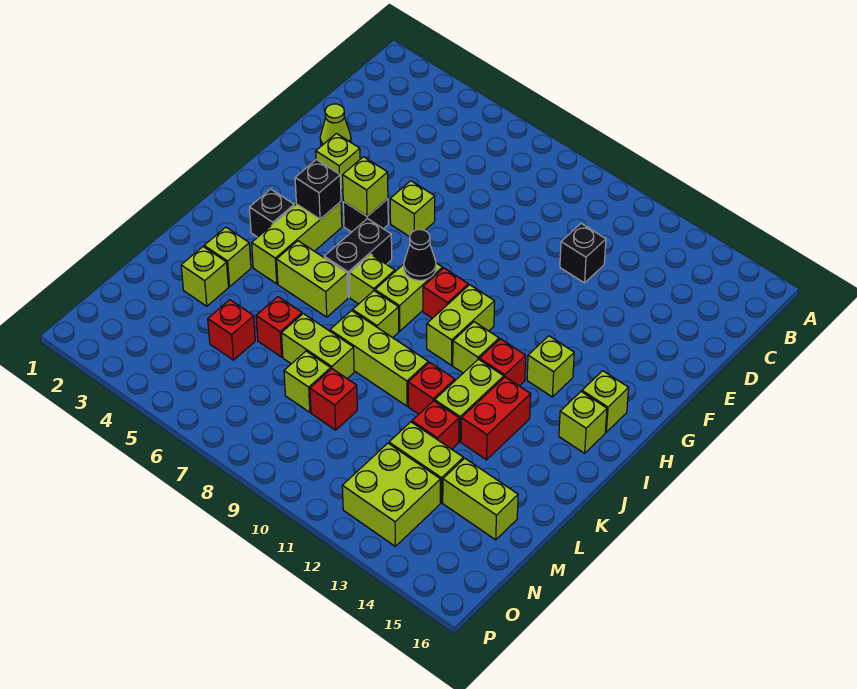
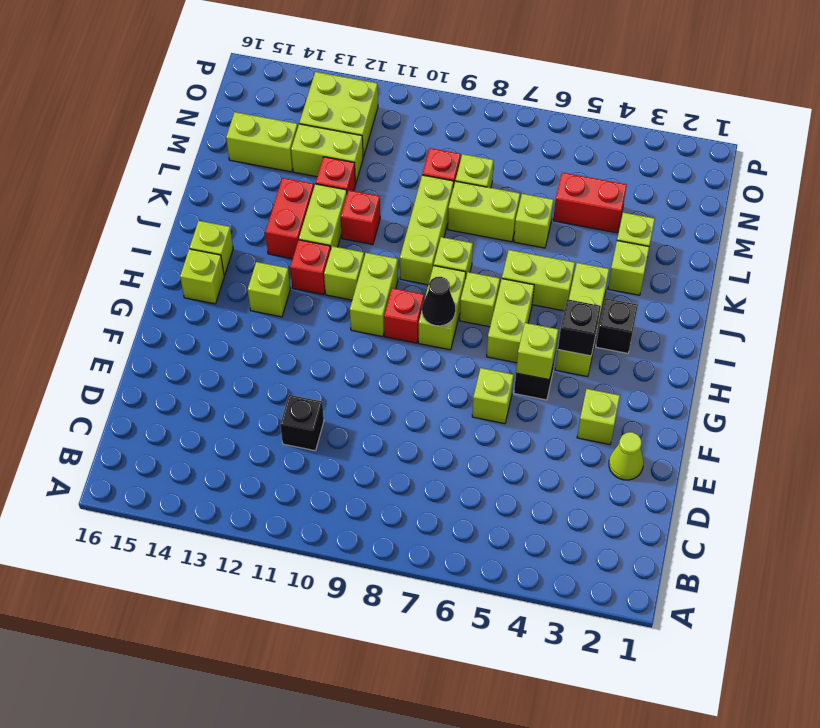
black brick H6:I6 level 1 -> lime brick H6:I6 level 1
lime brick K8:K10 level 1 -> lime brick J9:L9 level 1
red brick L6 level 1 -> lime brick L6 level 1
red brick M5 level 1 -> red brick M4:M5 level 1

